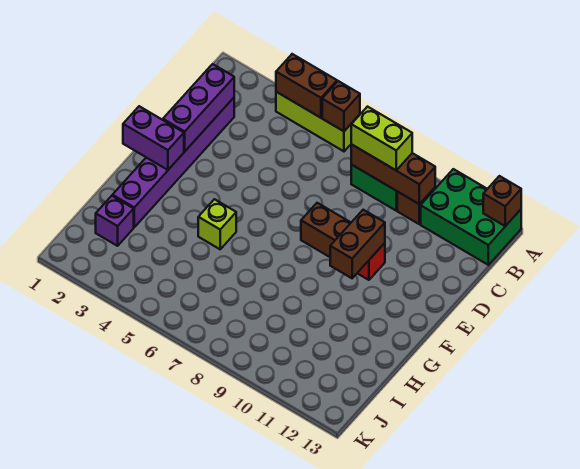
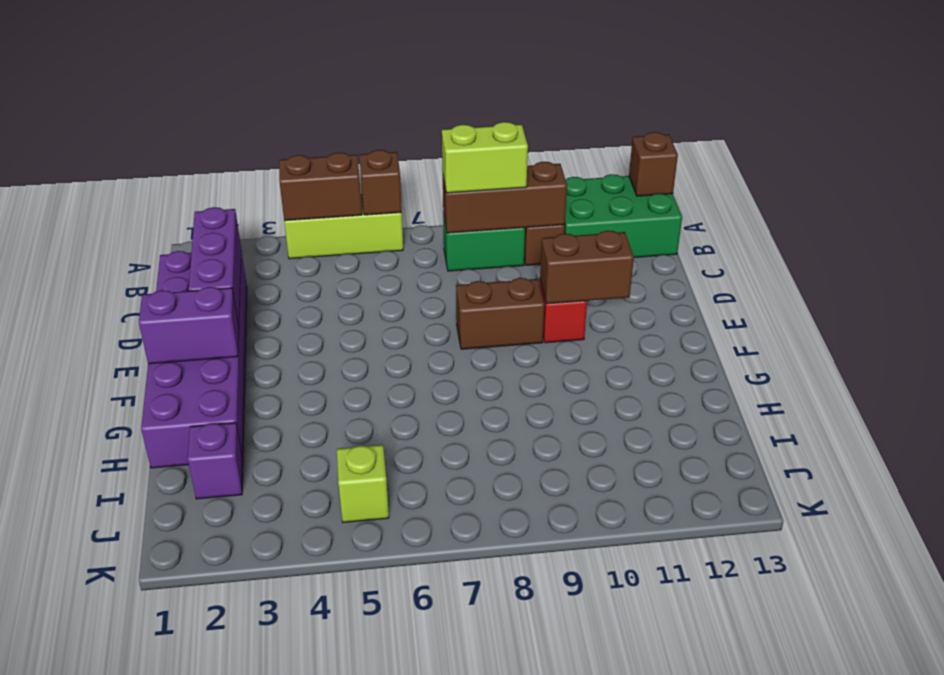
purple brick C2:H2 level 1 -> purple brick C1:H2 level 1
brown brick E10:F10 level 2 -> brown brick E10:E11 level 2
lime brick G5 level 1 -> lime brick J5 level 1

